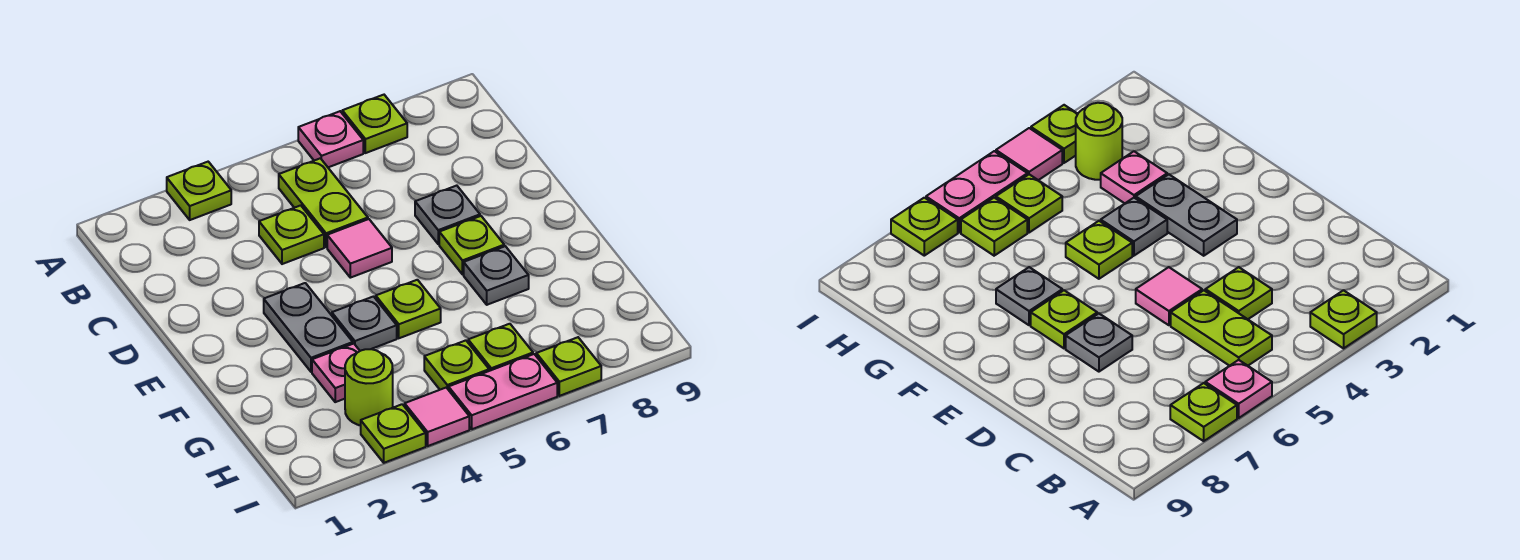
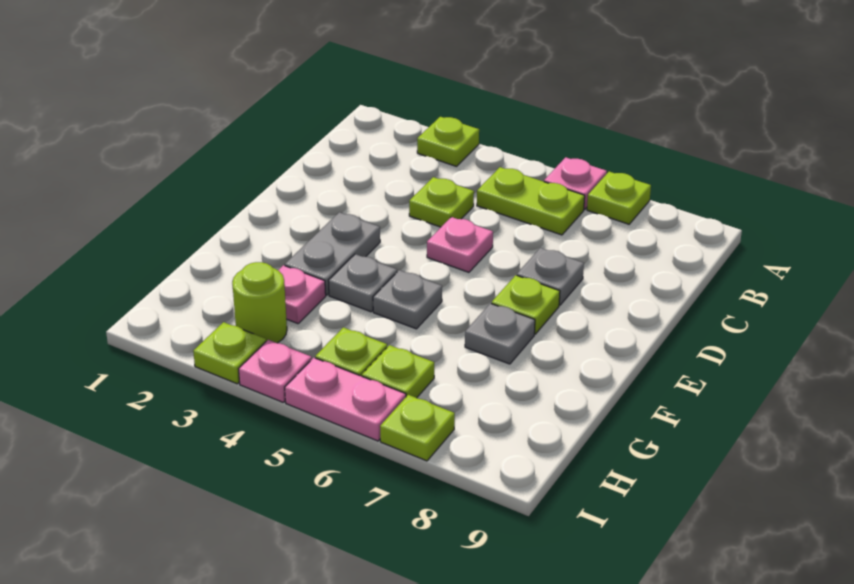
lime plate B5:C5 level 1 -> lime plate B5:B6 level 1
pink tile D5 level 1 -> pink plate D5 level 1
lime plate F5 level 1 -> grey plate F5 level 1
pink tile I4 level 1 -> pink plate I4 level 1

